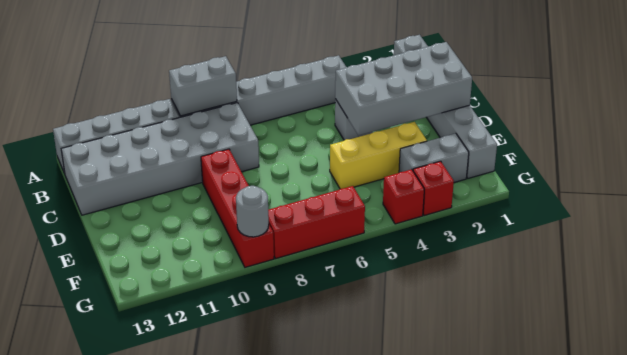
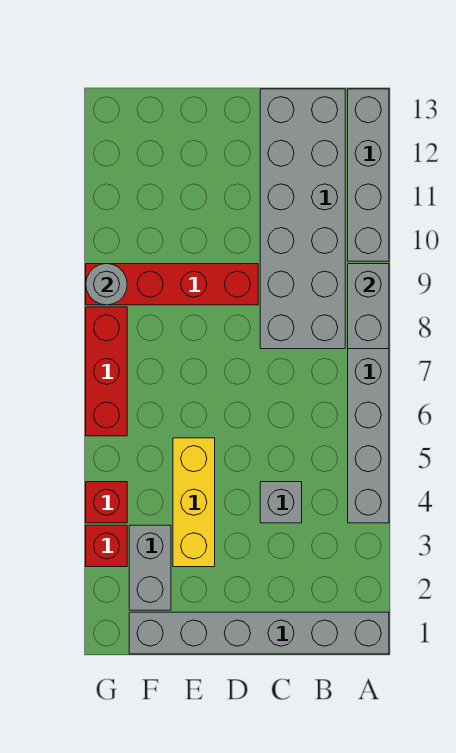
grey brick C1:D4 level 2 -> none

